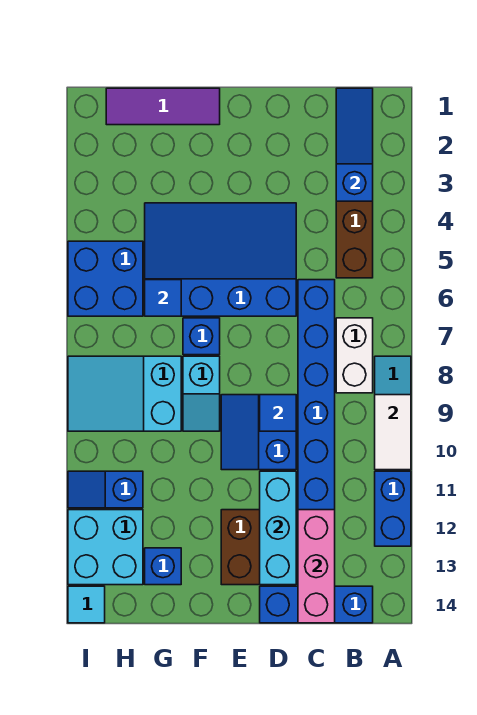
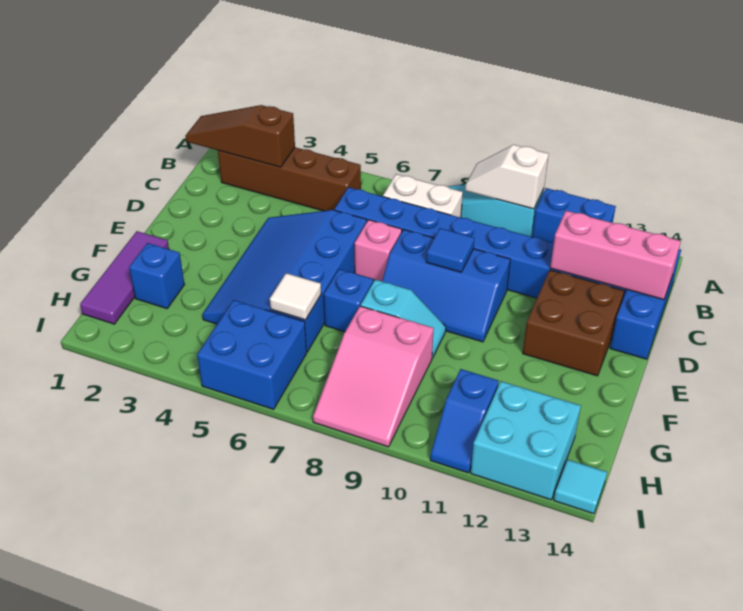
white tile A9:A10 level 2 -> white slope A9:A10 level 2 top 10
blue slope B1:B3 level 2 top 3 -> brown slope B1:B3 level 2 top 3
none -> pink brick D7 level 1
blue slope D9:E10 level 1 top D -> blue slope D8:E10 level 1 top D
cyan brick D11:D13 level 2 -> none
blue tile G6 level 2 -> white tile G6 level 2
cyan slope G8:I9 level 1 top G -> pink slope G8:I9 level 1 top G
blue brick G13 level 1 -> blue brick G2 level 1

